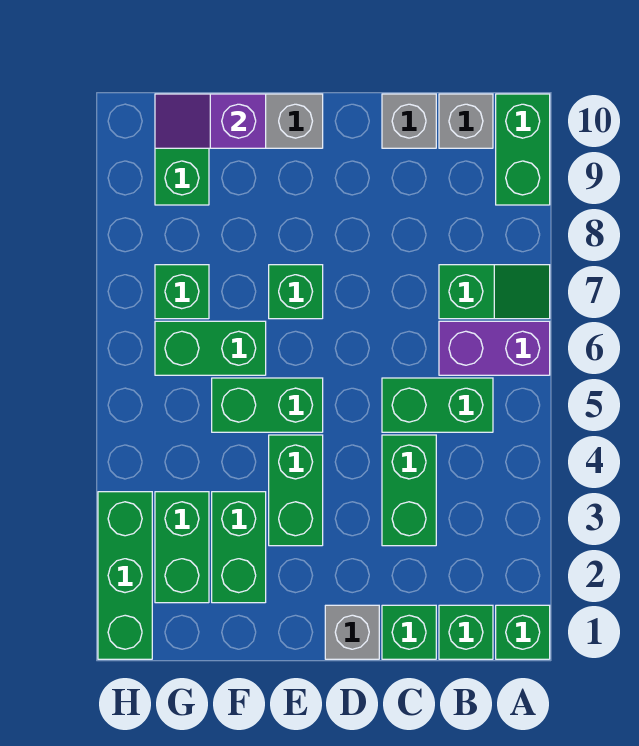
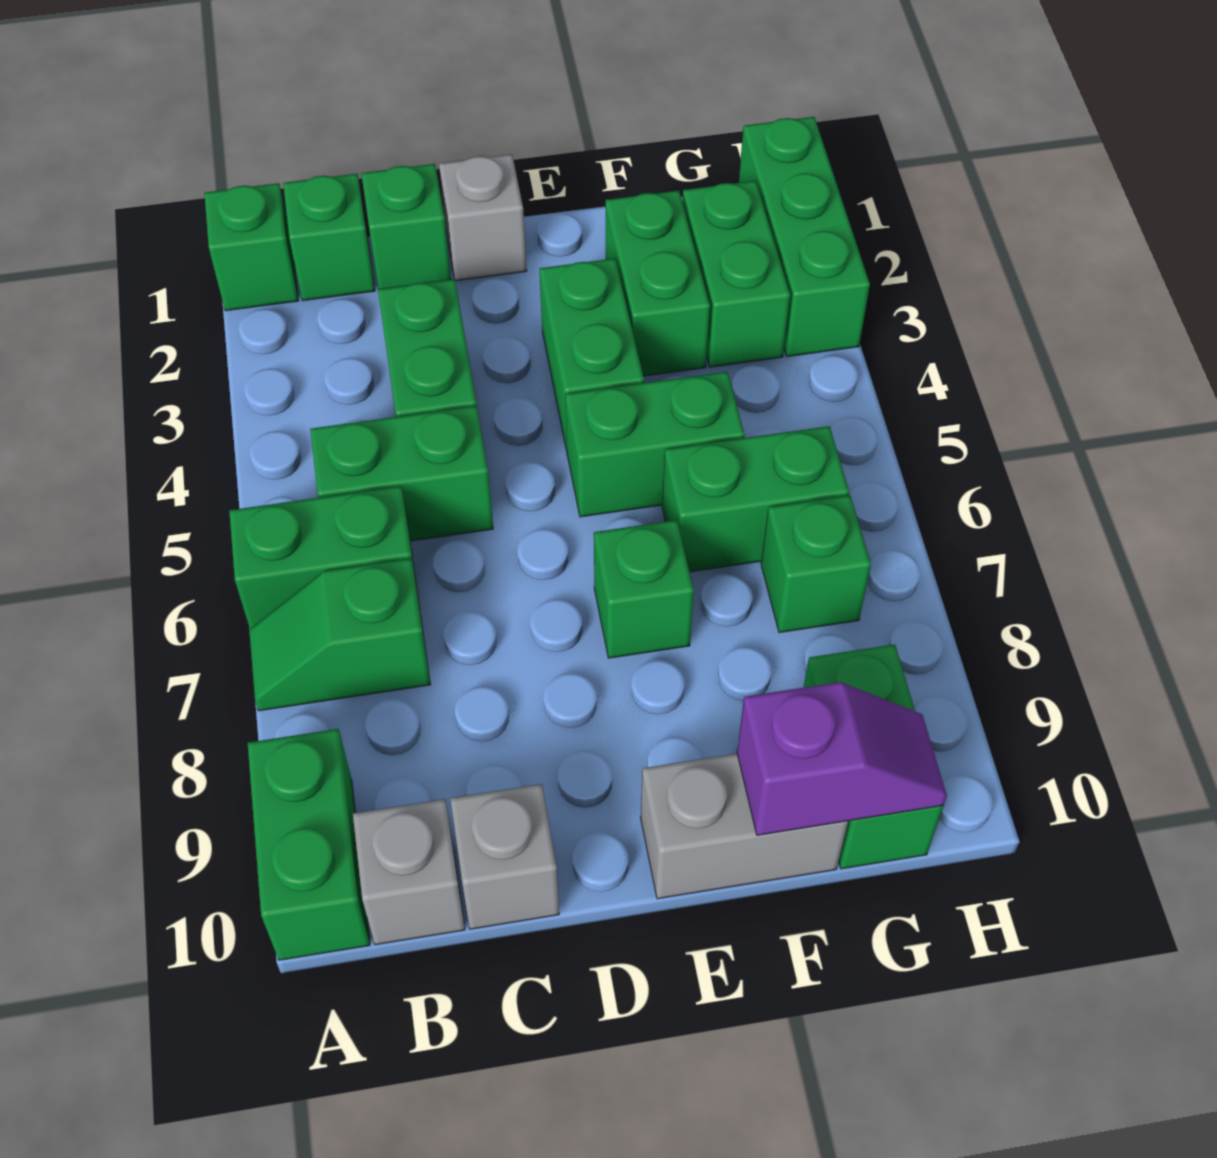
purple brick A6:B6 level 1 -> green brick A6:B6 level 1

